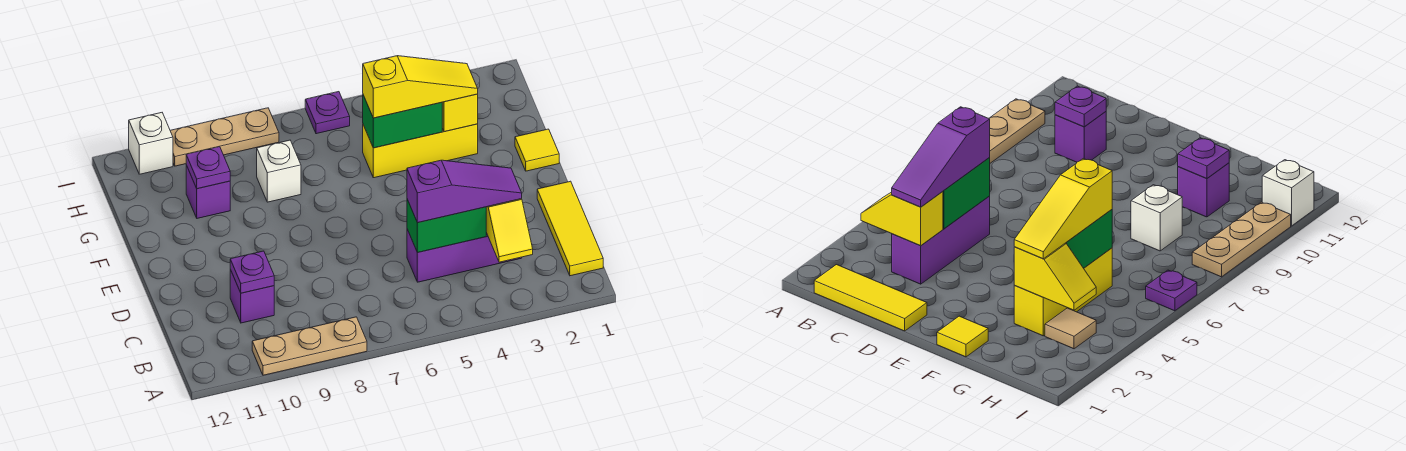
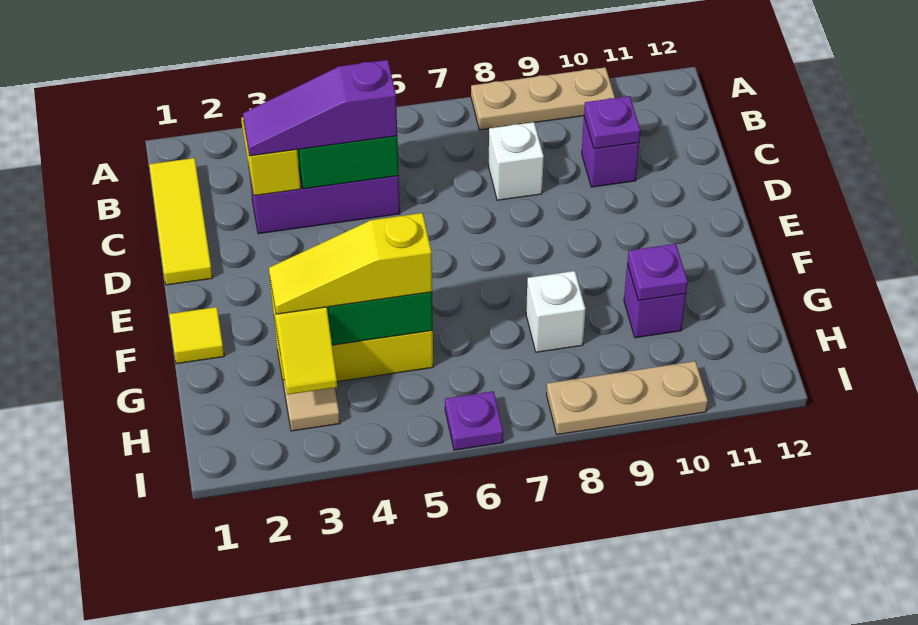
white brick I11 level 1 -> white brick C8 level 1

